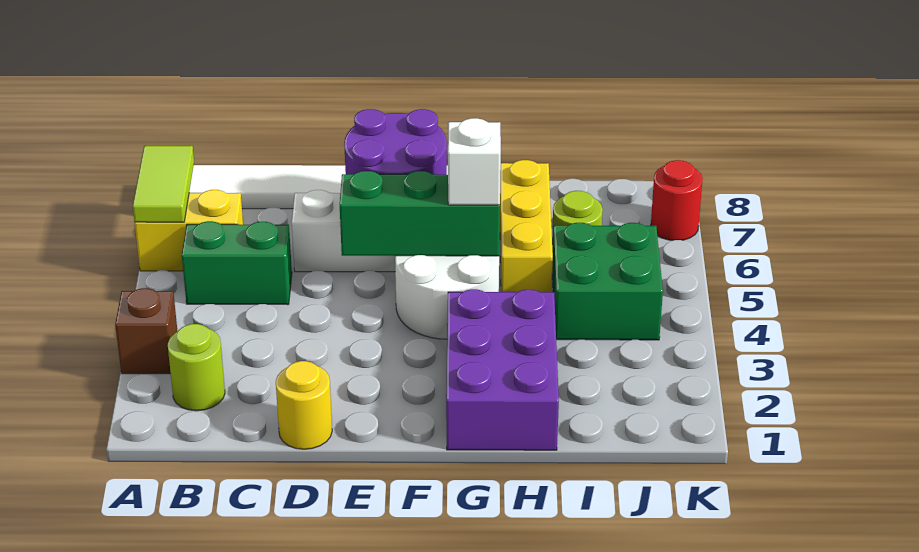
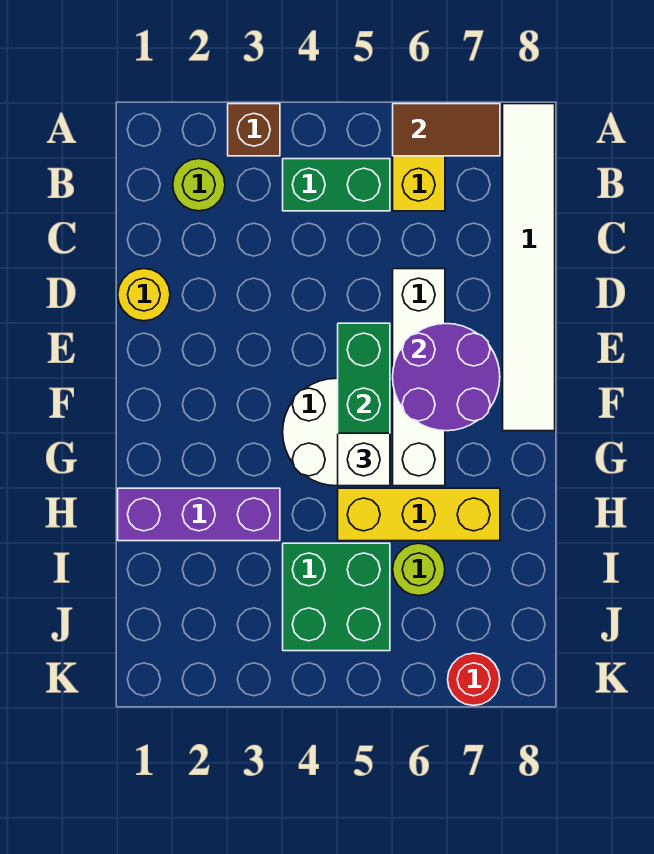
lime tile A6:A7 level 2 -> brown tile A6:A7 level 2
green brick B5:C5 level 1 -> green brick B4:B5 level 1
purple brick G1:H3 level 1 -> purple brick H1:H3 level 1

